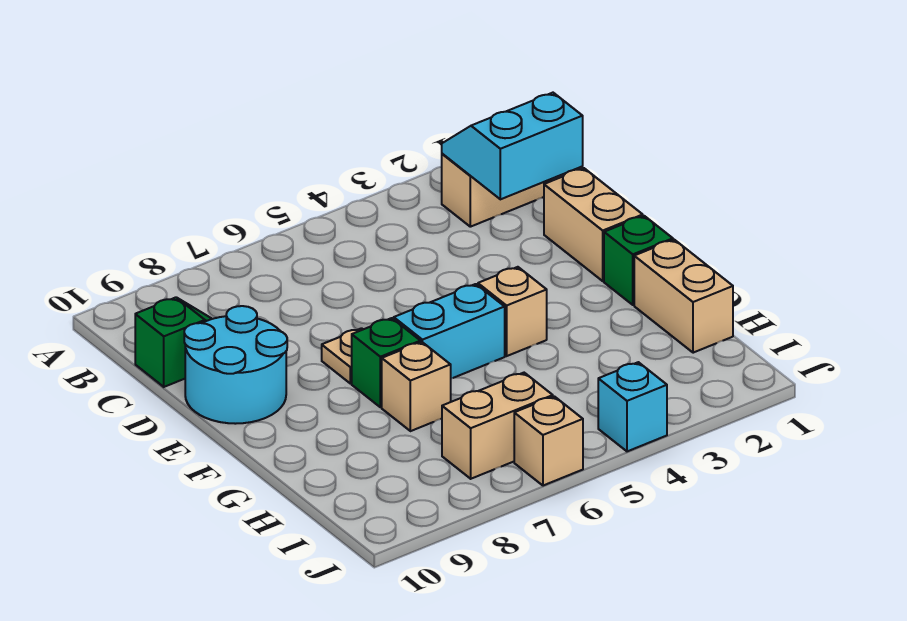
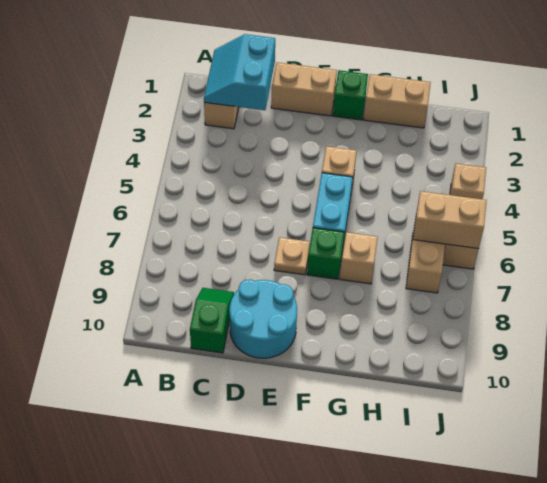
none -> tan brick I6:J6 level 2
cyan brick J4 level 1 -> tan brick J4 level 1

